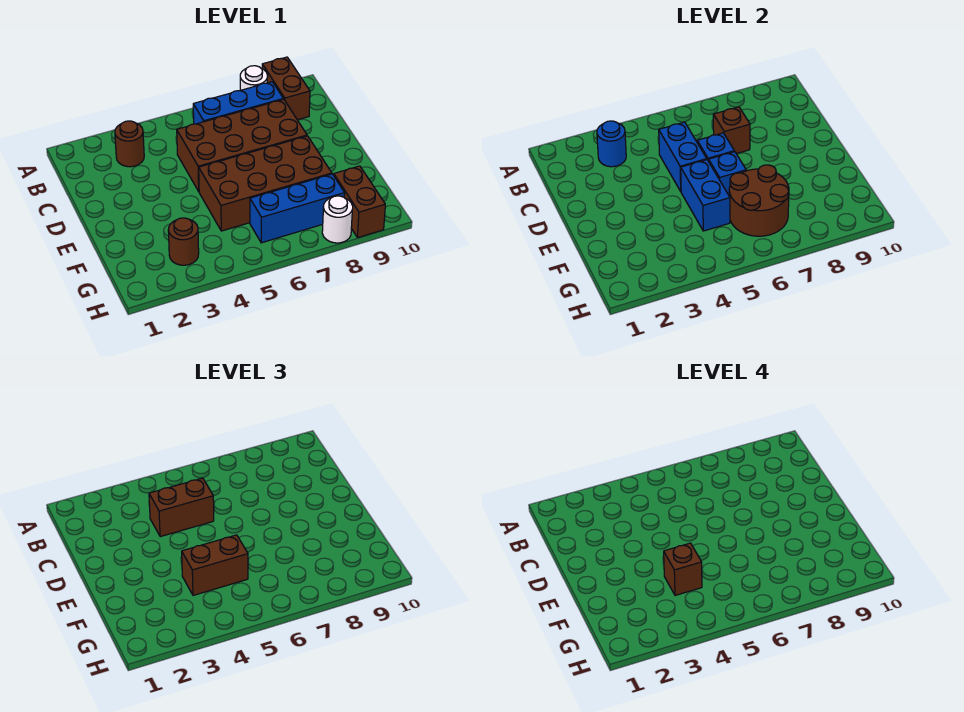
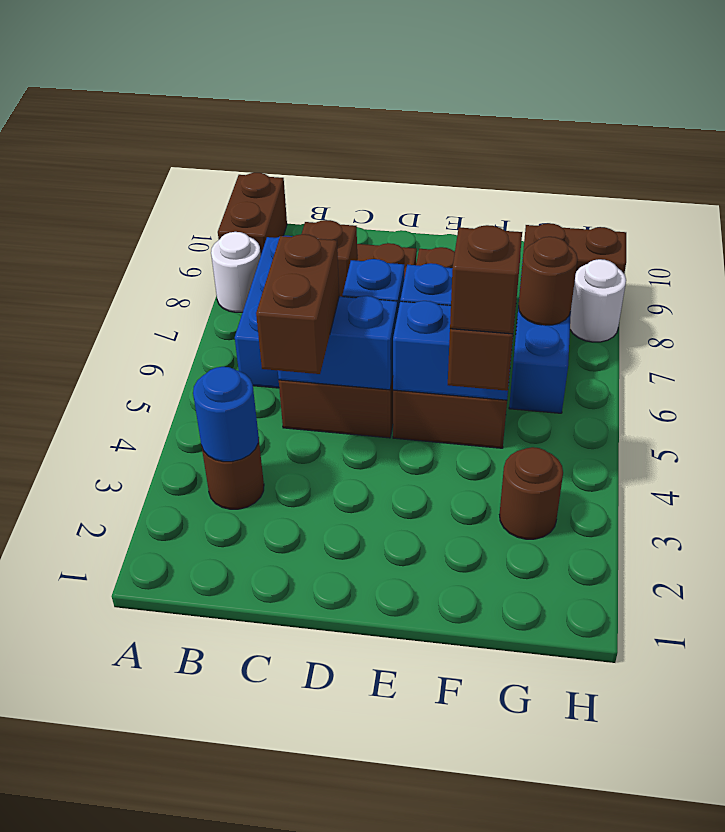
brown brick A9:B9 level 1 -> brown brick A9:A10 level 1
brown round brick F6:G7 level 2 -> brown round brick G7 level 2

